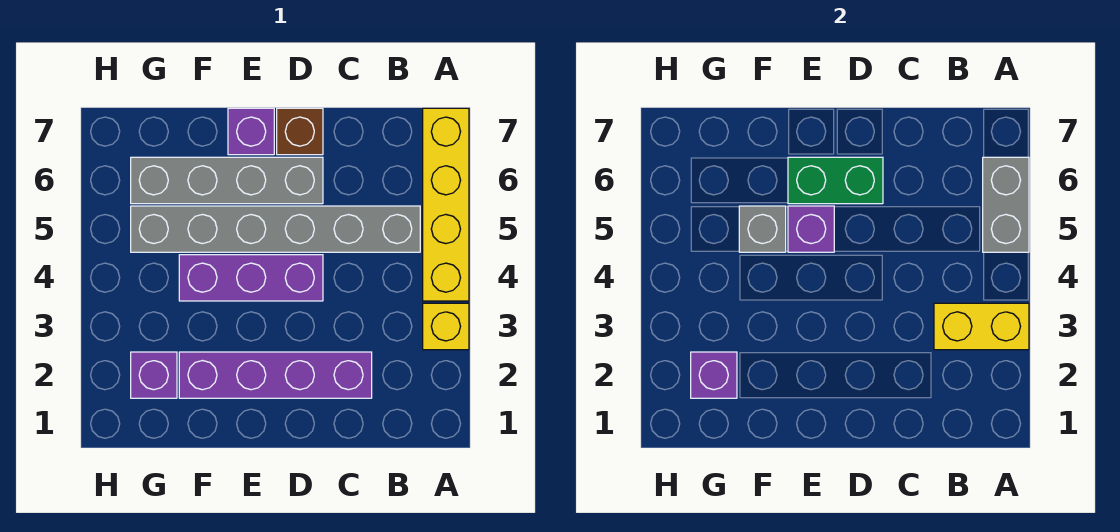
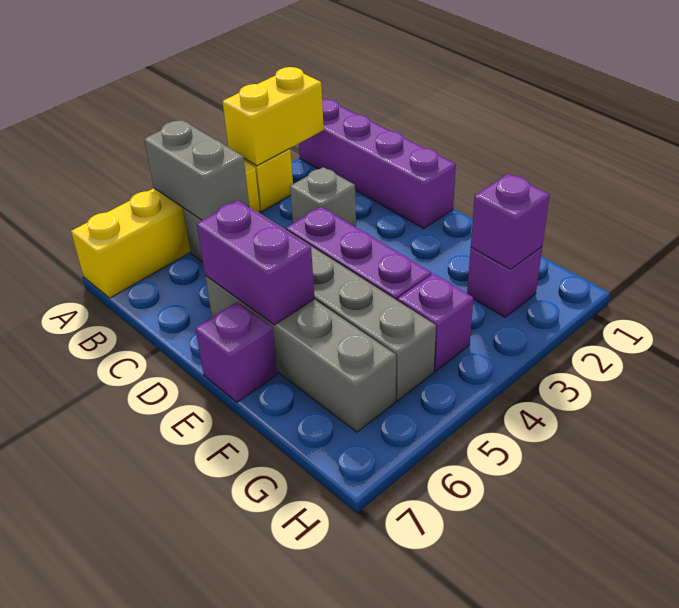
yellow brick A3:B3 level 2 -> yellow brick A2:A3 level 2
grey brick A5:A6 level 2 -> grey brick A5:B5 level 2
purple brick C2:F2 level 1 -> purple brick A1:D1 level 1
green brick D6:E6 level 2 -> purple brick D6:E6 level 2
brown brick D7 level 1 -> none
purple brick E5 level 2 -> purple brick G4 level 1
grey brick F5 level 2 -> grey brick C3 level 1

